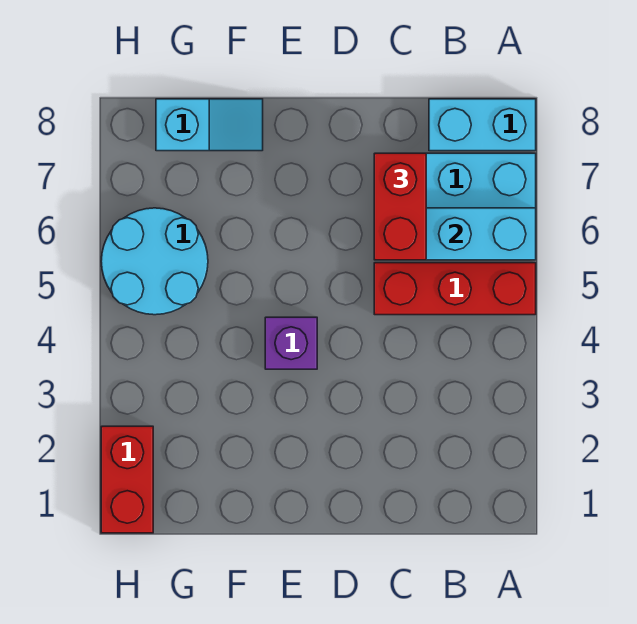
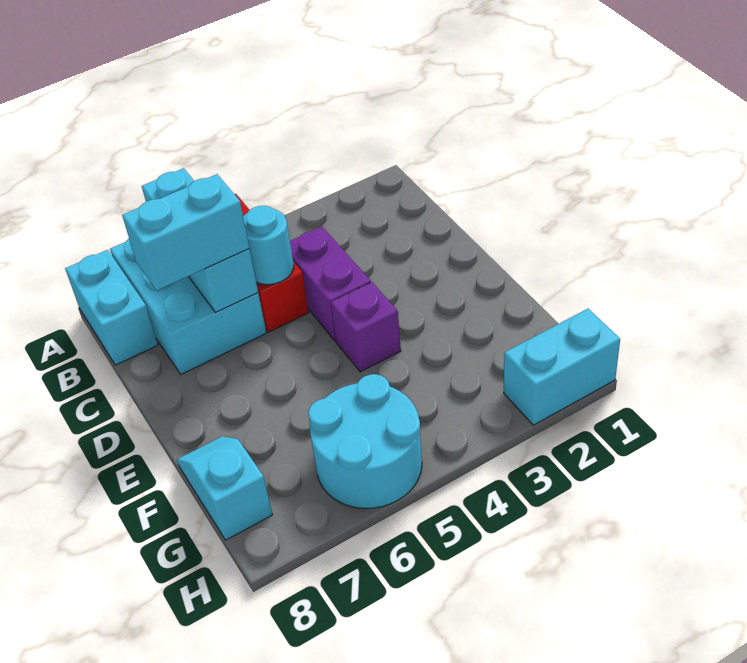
none -> purple brick C4:D4 level 1
none -> cyan round brick C5 level 2
red brick C6:C7 level 3 -> cyan brick C6:C7 level 3
red brick H1:H2 level 1 -> cyan brick H1:H2 level 1

